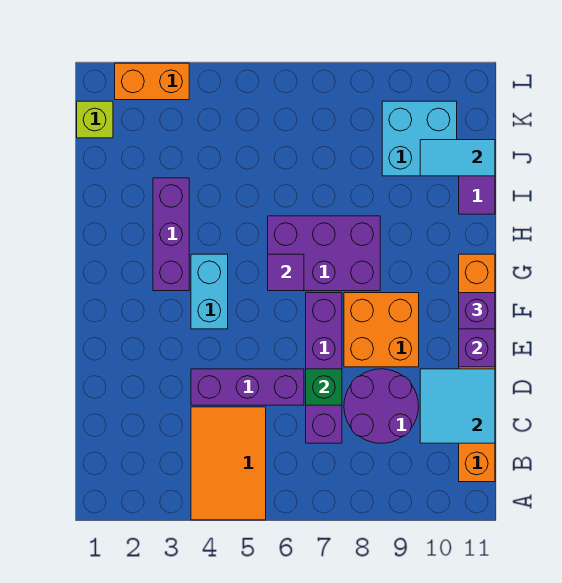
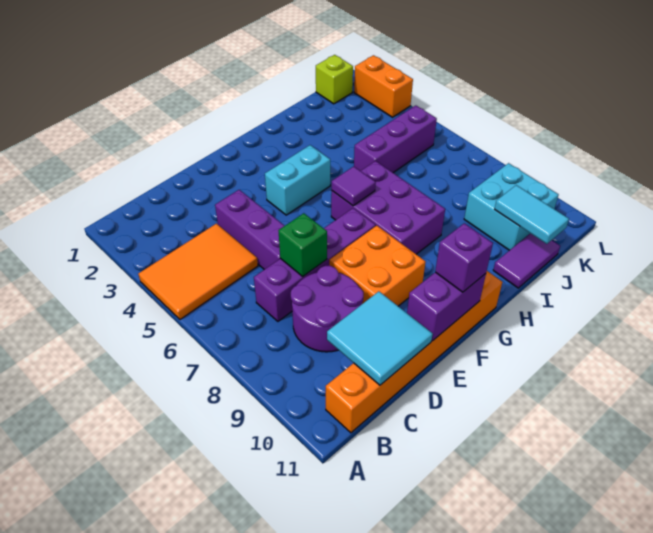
purple brick G3:I3 level 1 -> purple brick I5:K5 level 1

